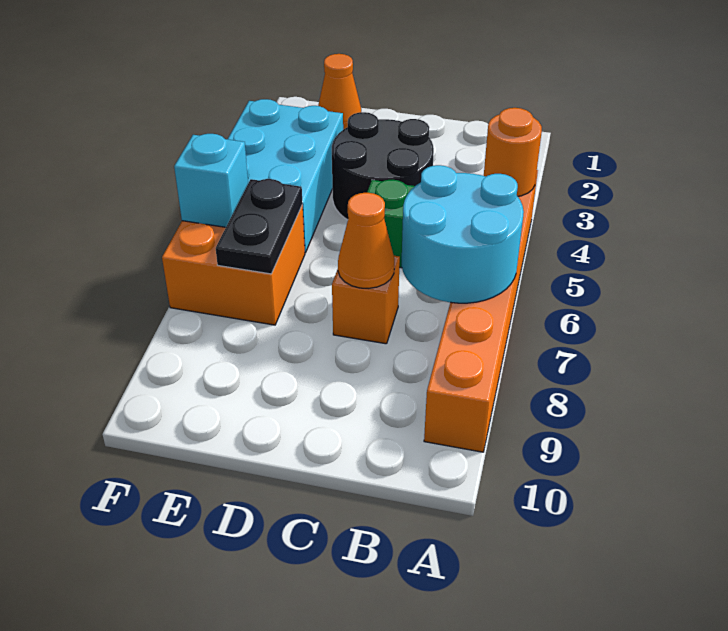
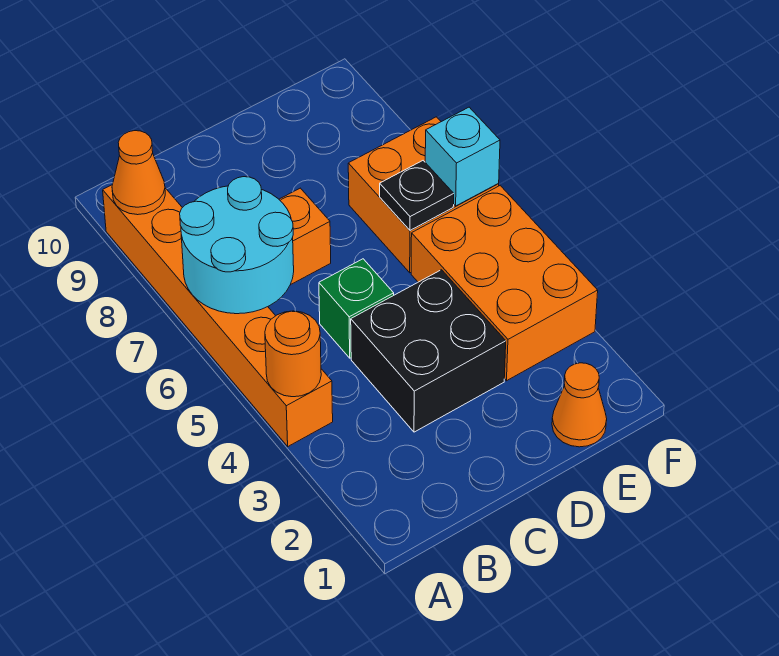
black round brick C3:D4 level 1 -> black brick C3:D4 level 1
orange cone C7 level 2 -> orange cone A9 level 2
cyan brick E3:F5 level 1 -> orange brick E3:F5 level 1
black plate E6:E7 level 2 -> black plate E6 level 2

